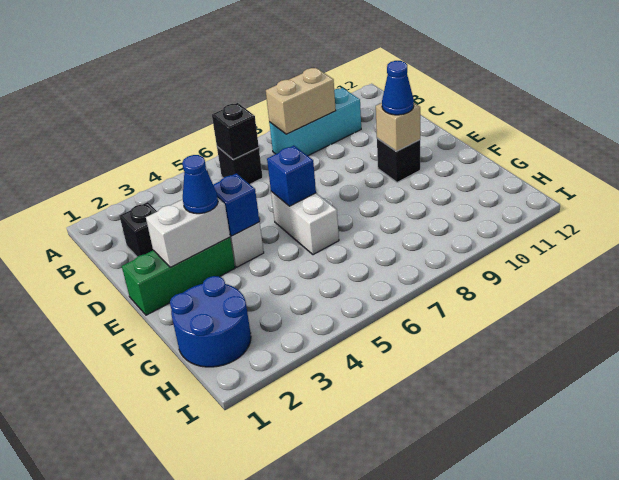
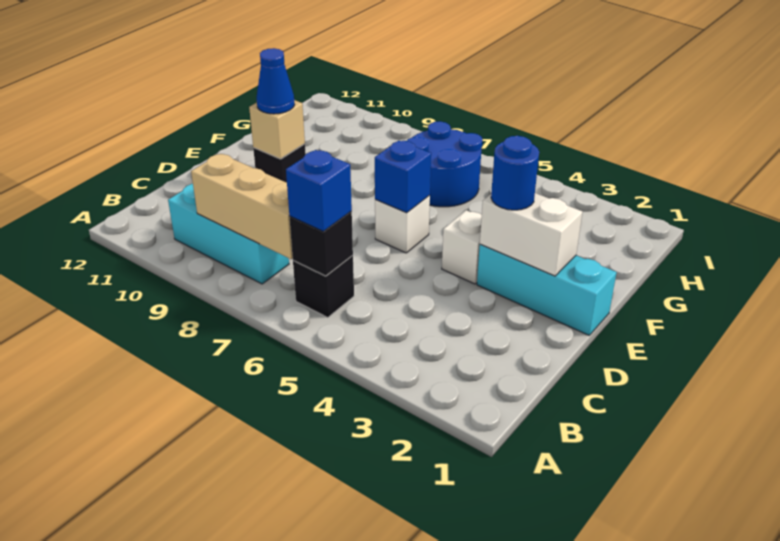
tan brick B8:B9 level 2 -> tan brick B7:B9 level 2
black brick C2 level 1 -> none
green brick E1:E3 level 1 -> cyan brick E1:E3 level 1
blue cone E3 level 3 -> blue round brick E3 level 3
blue brick E4 level 2 -> blue brick B6 level 3
white brick E6:F6 level 1 -> white brick E6 level 1
blue round brick G1:H2 level 1 -> blue round brick G6:H7 level 1

